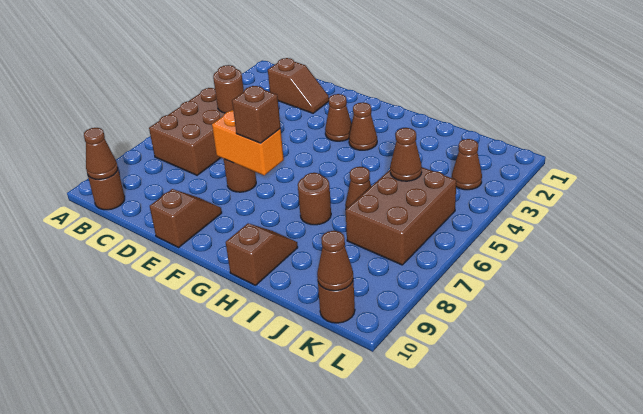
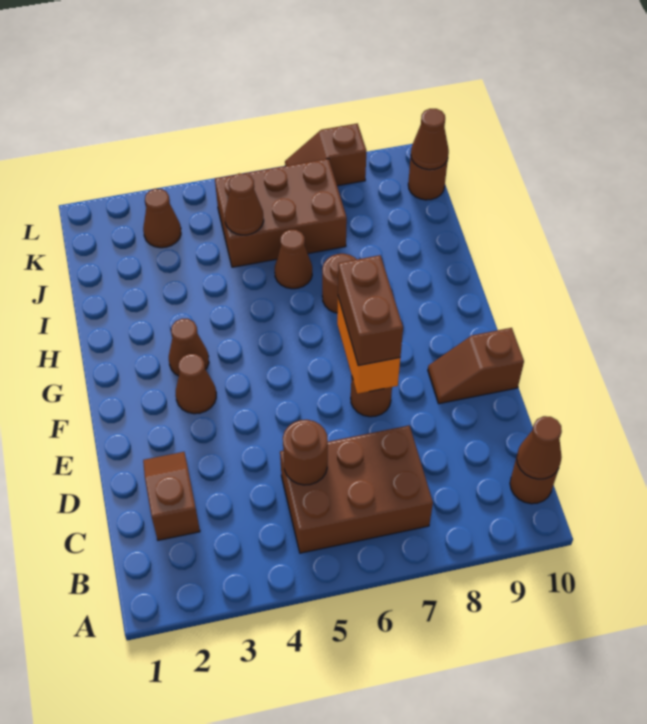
brown brick F7 level 3 -> brown brick E7:F7 level 3
brown slope H9:H10 level 1 top 10 -> brown slope L7:L8 level 1 top 8

